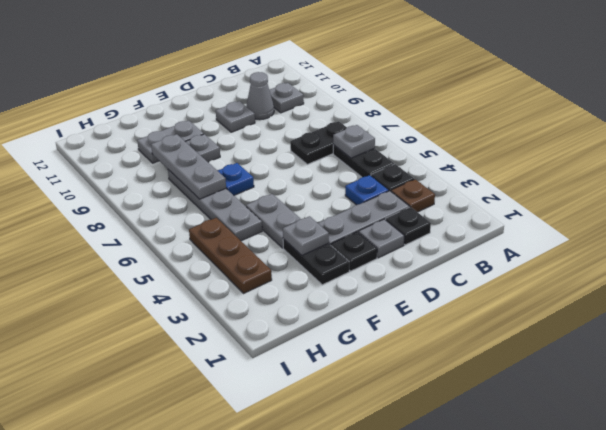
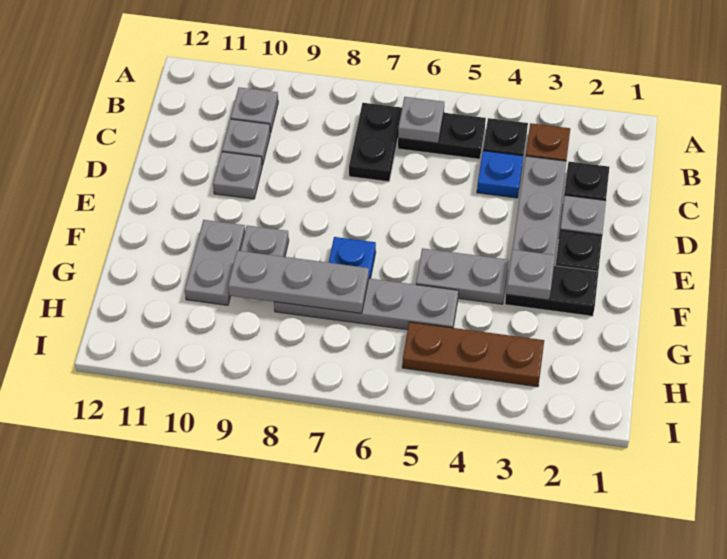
grey cone C10 level 1 -> grey plate C10 level 1

